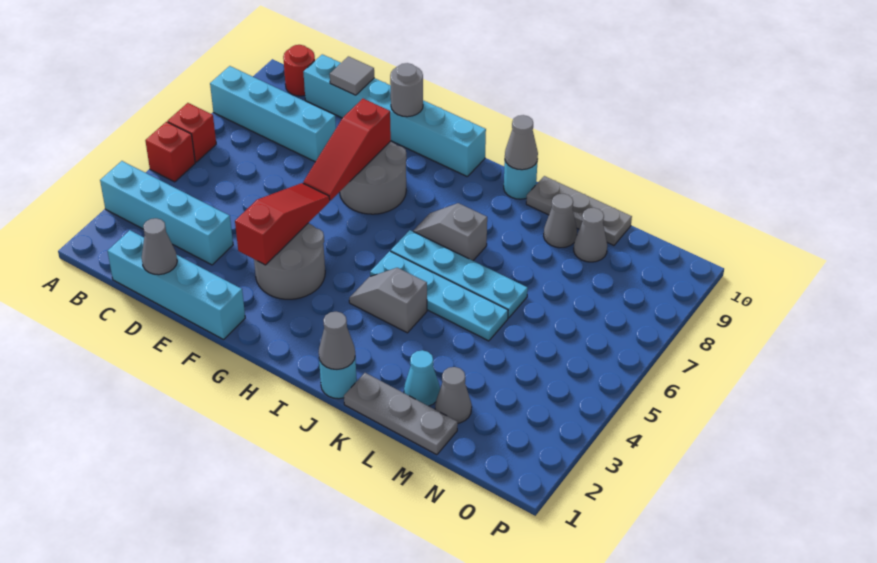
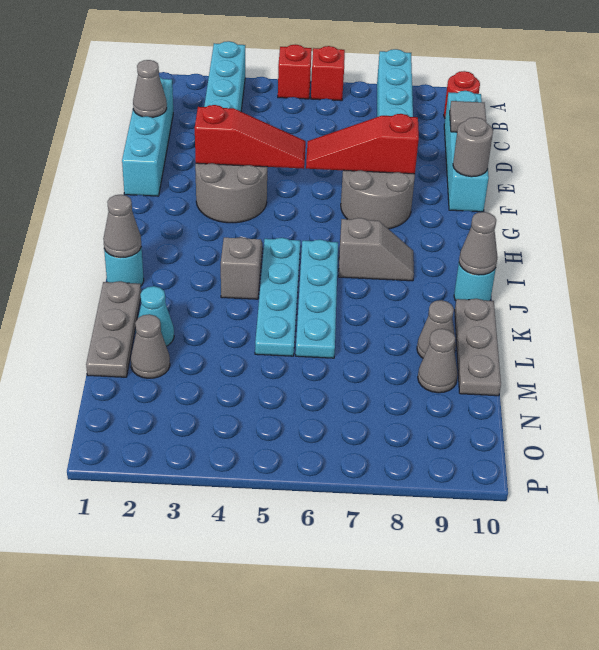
cyan brick C10:H10 level 1 -> cyan brick C10:F10 level 1
grey slope I7:J7 level 1 top J -> grey slope I7:I8 level 1 top 7

